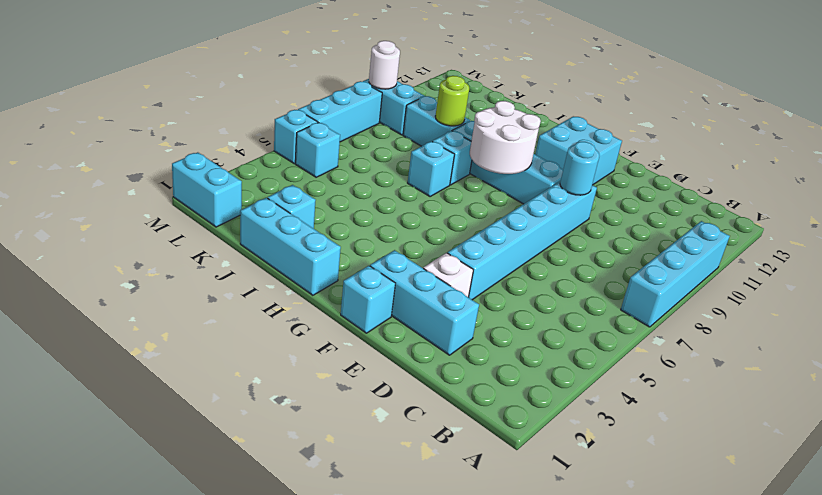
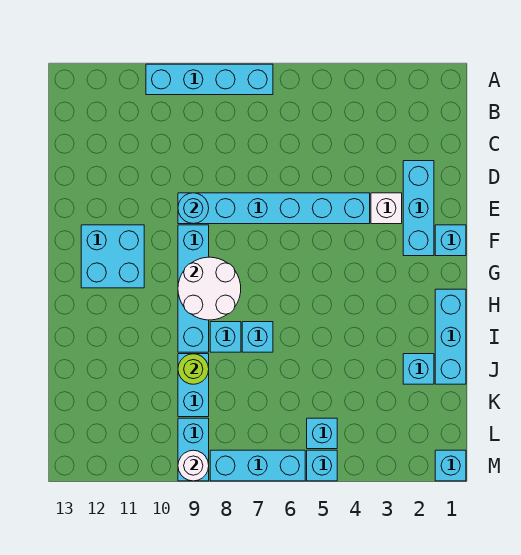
cyan brick L1:M1 level 1 -> cyan brick M1 level 1

